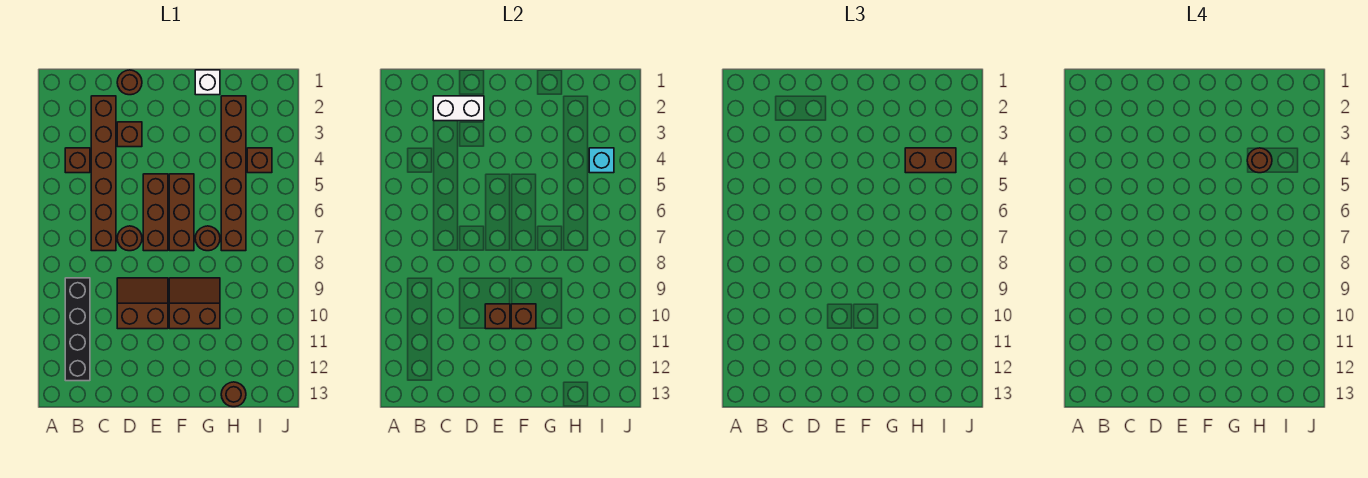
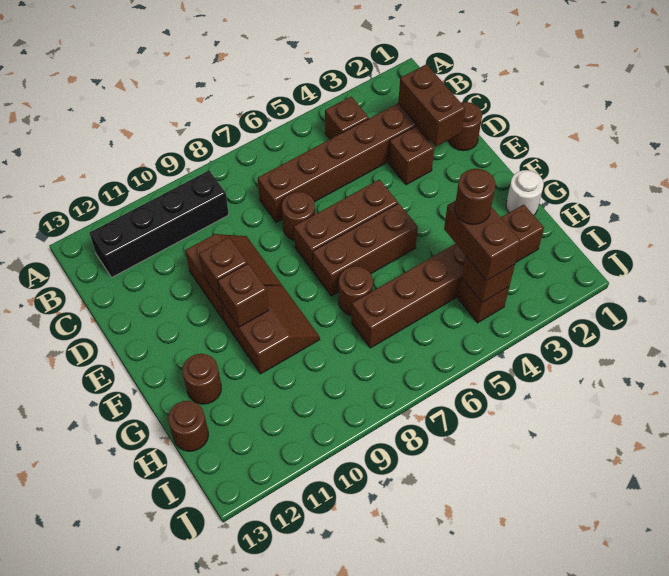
white brick C2:D2 level 2 -> brown brick C2:D2 level 2
white brick G1 level 1 -> white round brick G1 level 1
none -> brown round brick G12 level 1
cyan brick I4 level 2 -> brown brick I4 level 2

